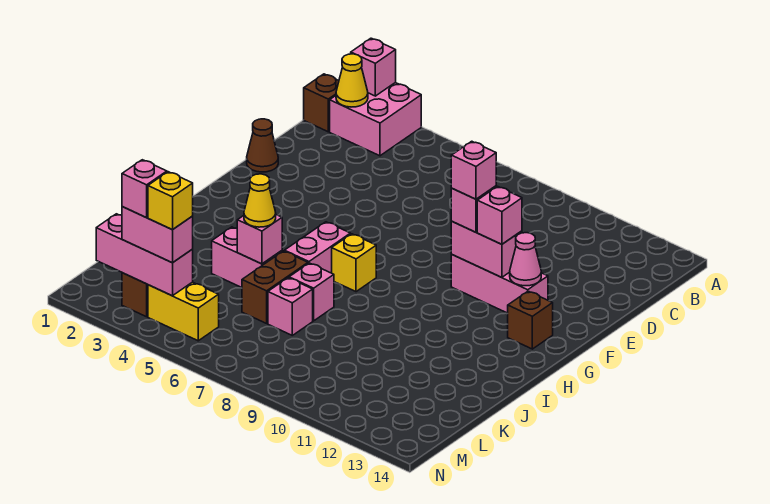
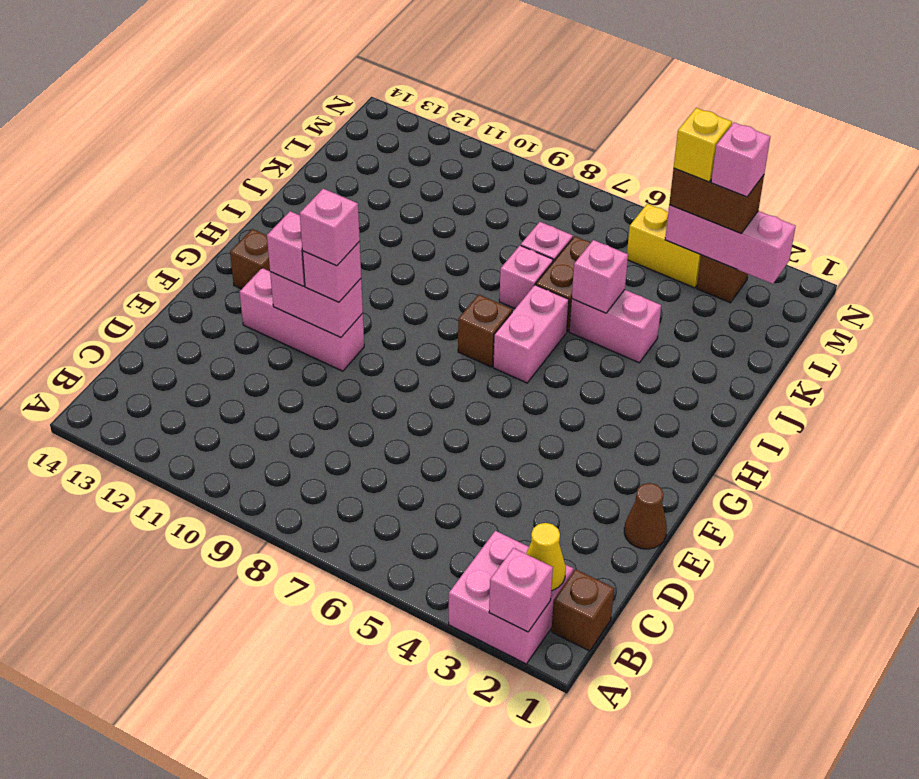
pink cone F12 level 2 -> none
yellow brick H7 level 1 -> brown brick H7 level 1
yellow cone J5 level 3 -> none
pink brick M3:M4 level 3 -> brown brick M3:M4 level 3

